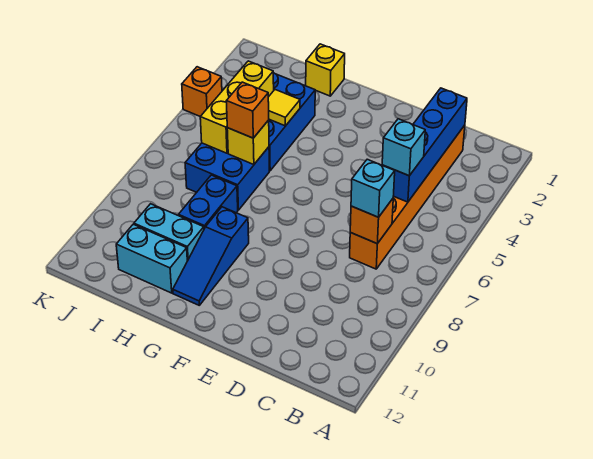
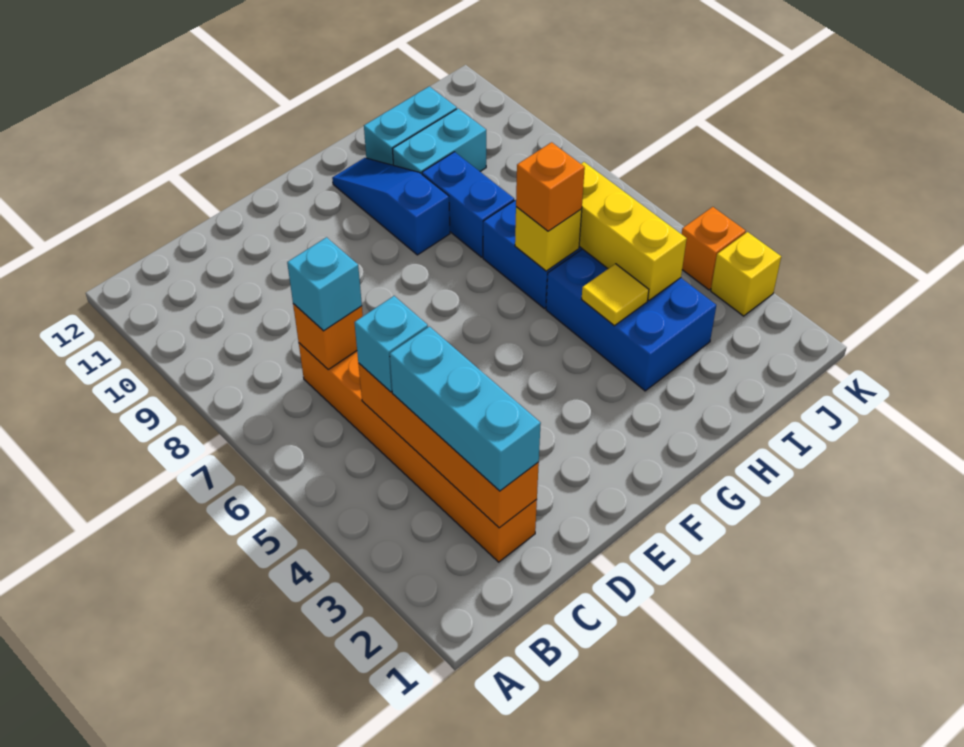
blue brick C2:C5 level 2 -> orange brick C2:C5 level 2
none -> cyan brick C2:C4 level 3
yellow brick H1 level 1 -> yellow brick K3 level 1

